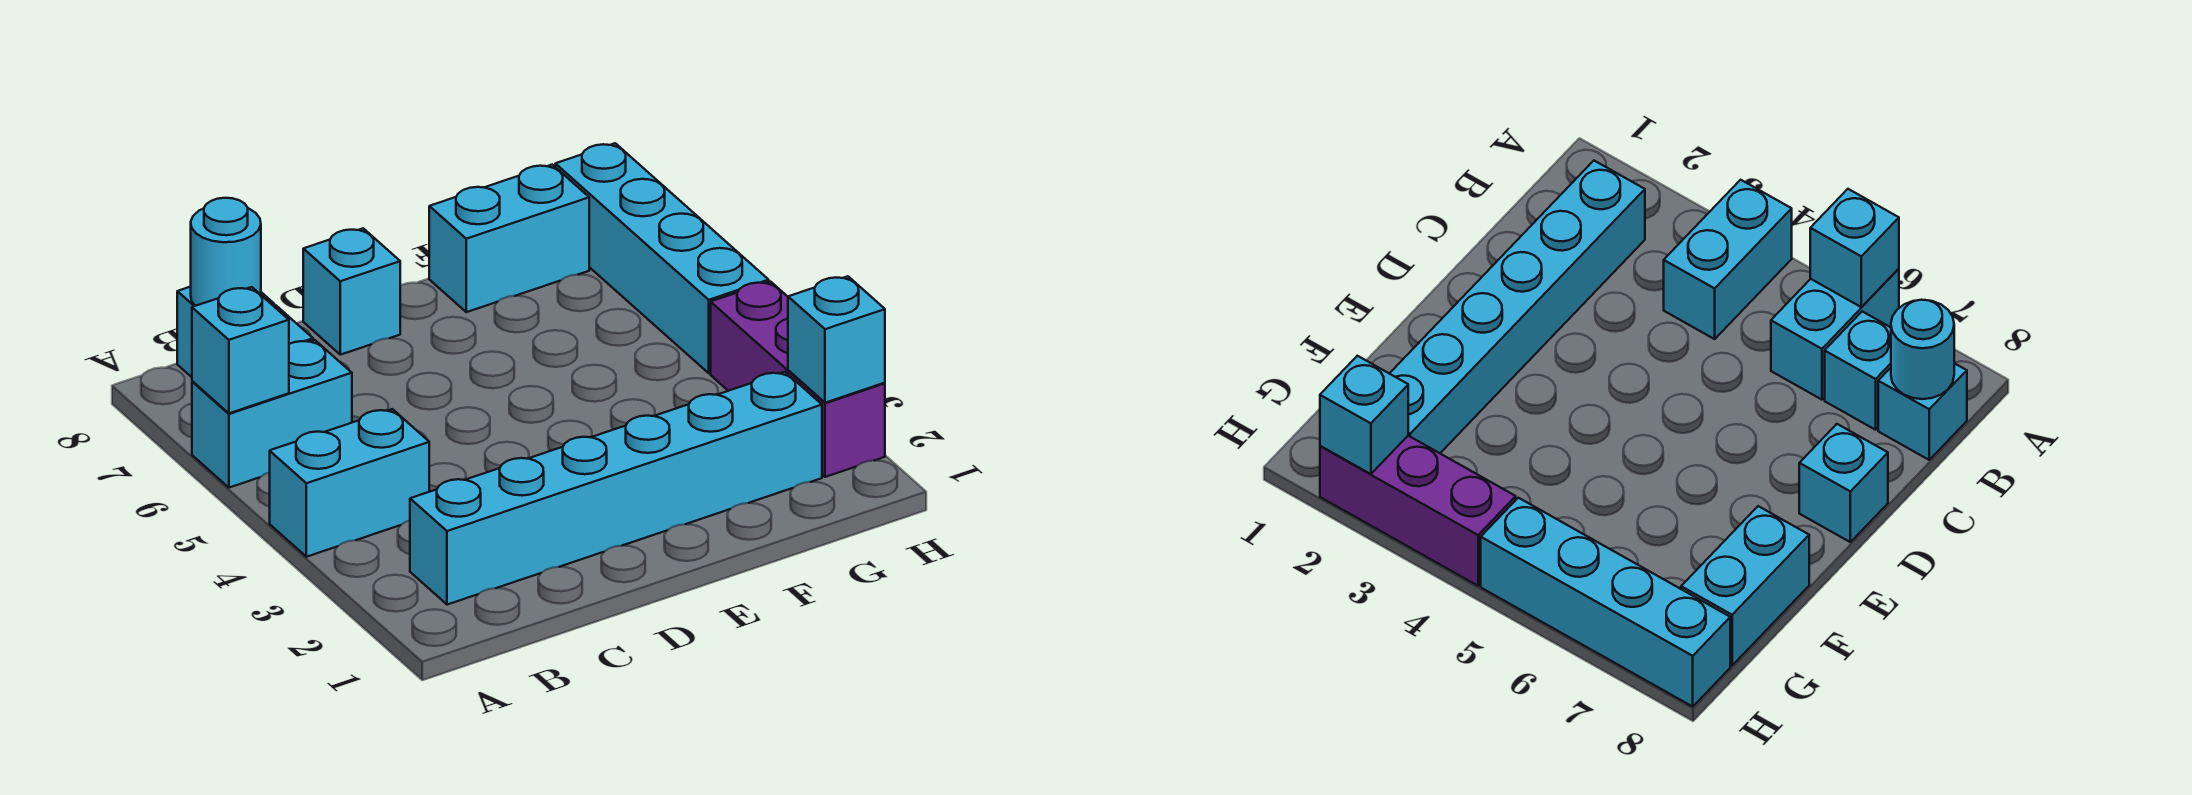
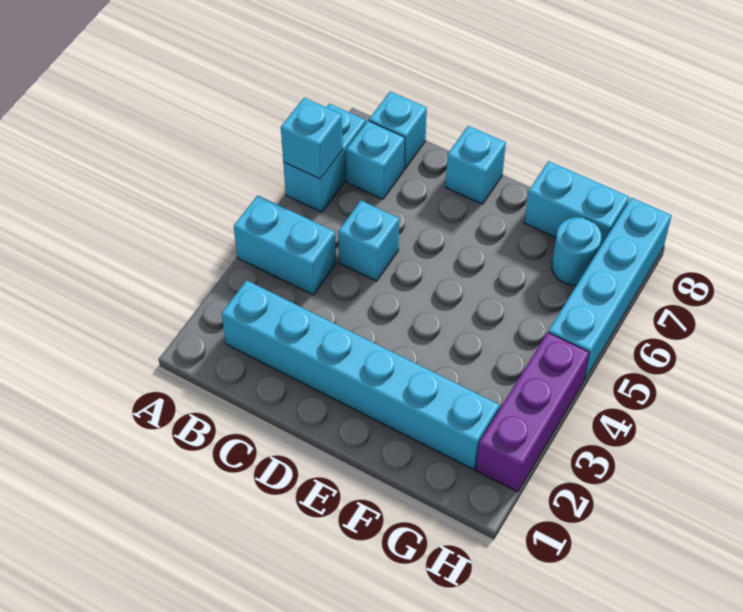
cyan brick A6:B6 level 1 -> cyan brick A6:A7 level 1
cyan round brick B8 level 2 -> cyan round brick G7 level 1
cyan brick H2 level 2 -> cyan brick C5 level 1

